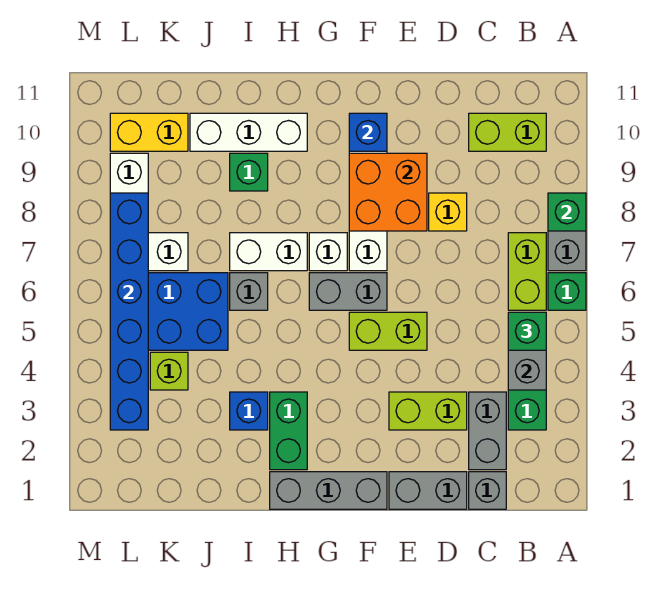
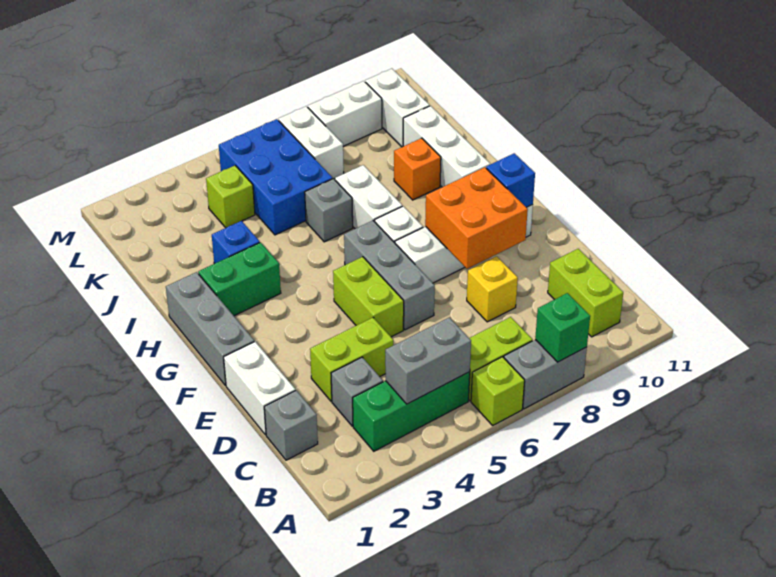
green brick A6 level 1 -> lime brick A6 level 1
green brick B5 level 3 -> none
grey brick C2:C3 level 1 -> grey brick C3 level 1
grey brick D1:E1 level 1 -> white brick D1:E1 level 1
lime brick D3:E3 level 1 -> lime brick D3:D4 level 1
grey brick F6:G6 level 1 -> grey brick E6:G6 level 1
green brick I9 level 1 -> orange brick I9 level 1
yellow brick K10:L10 level 1 -> white brick K10:L10 level 1
blue brick L3:L8 level 2 -> none

